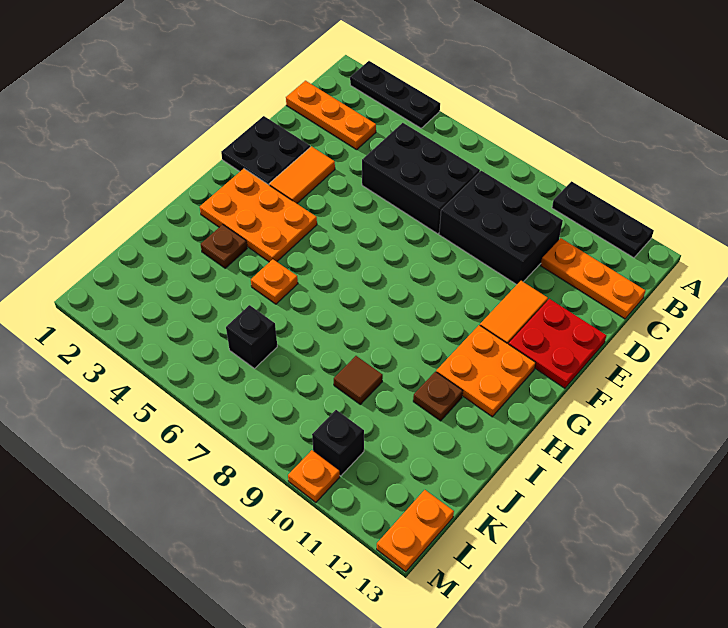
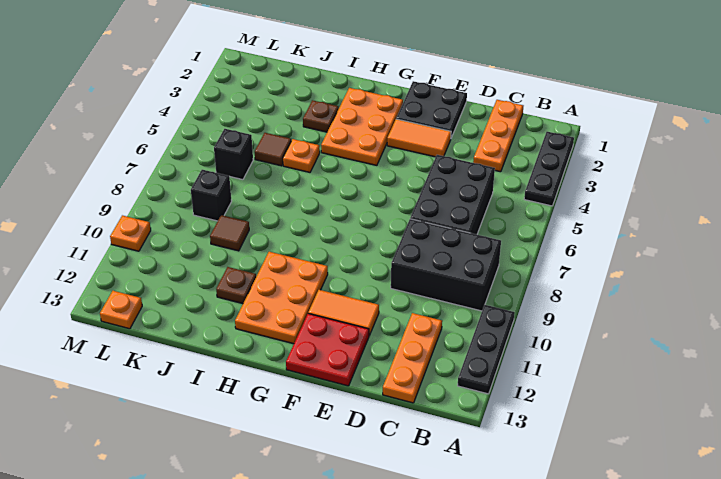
black brick C8:D10 level 1 -> black brick B8:D9 level 1
orange plate G11:H12 level 1 -> orange plate G10:H12 level 1
none -> brown tile J5 level 1
black brick L10 level 1 -> black brick K8 level 1
orange plate L13:M13 level 1 -> orange plate L13 level 1

